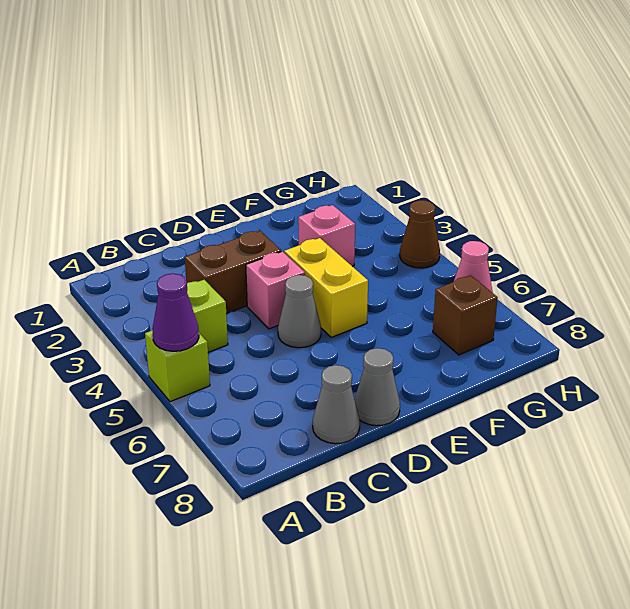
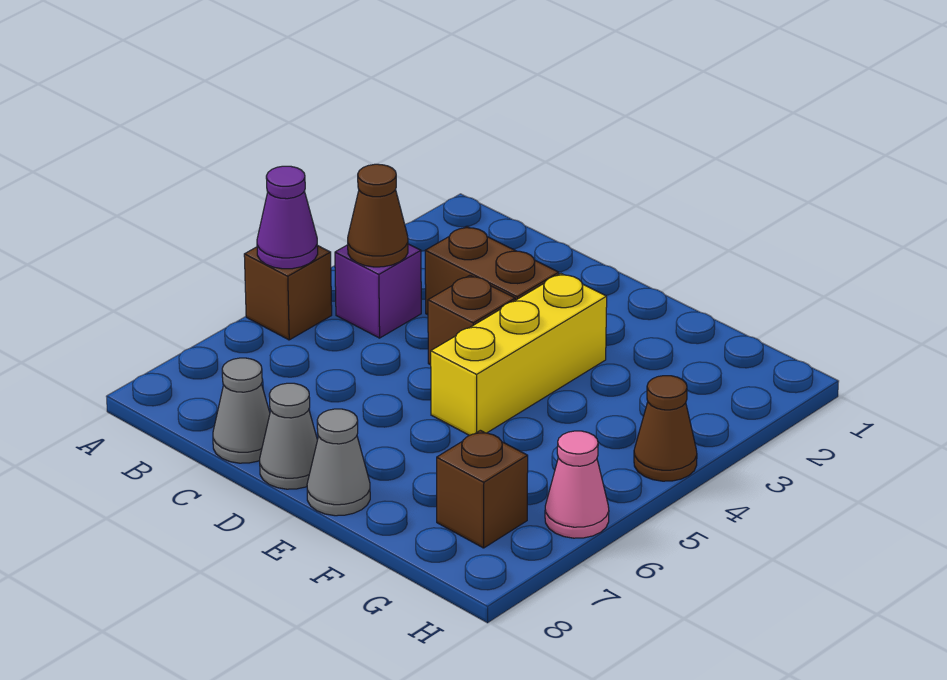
lime brick A5 level 1 -> brown brick A5 level 1
lime brick B4 level 1 -> purple brick B4 level 1
none -> brown cone B4 level 2
pink brick D4 level 1 -> brown brick D4 level 1
grey cone D5 level 1 -> grey cone E8 level 1
yellow brick E4:E5 level 1 -> yellow brick E3:E5 level 1
pink brick F3 level 1 -> none

